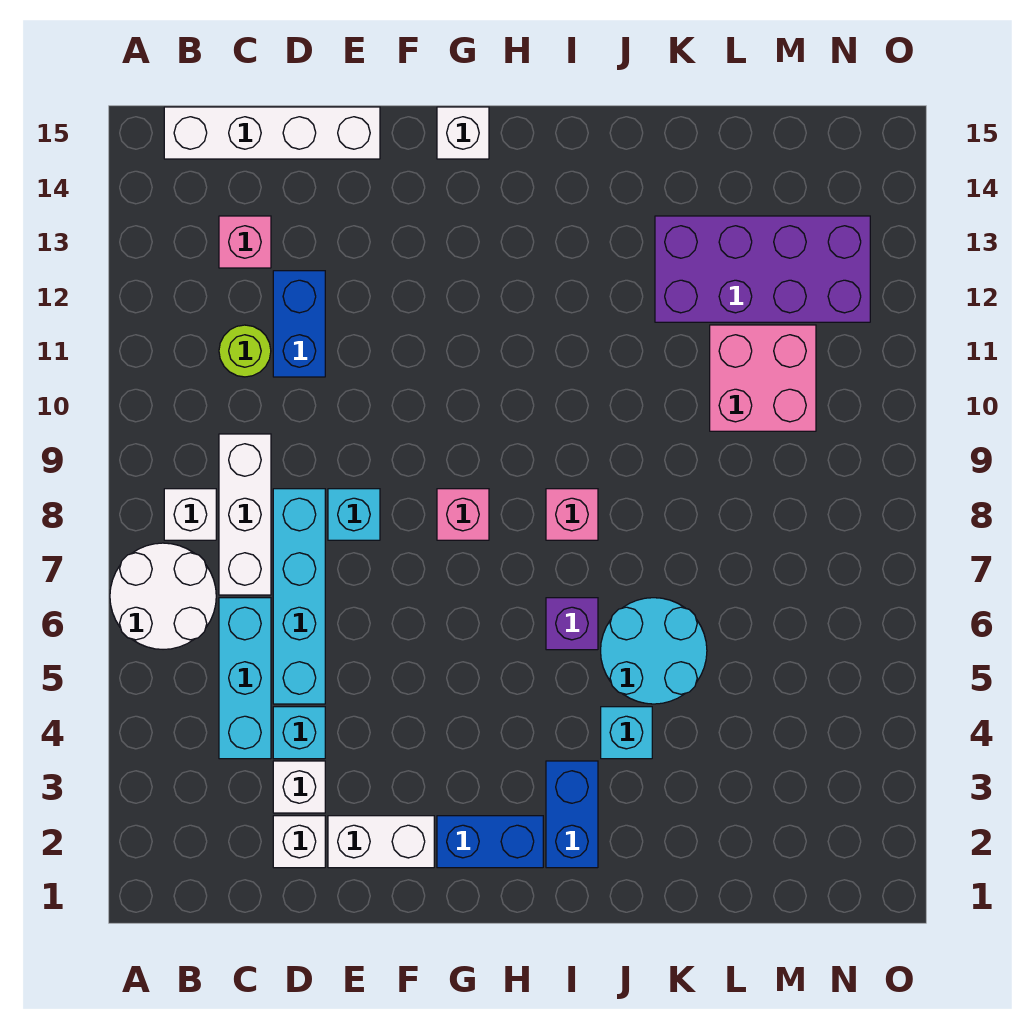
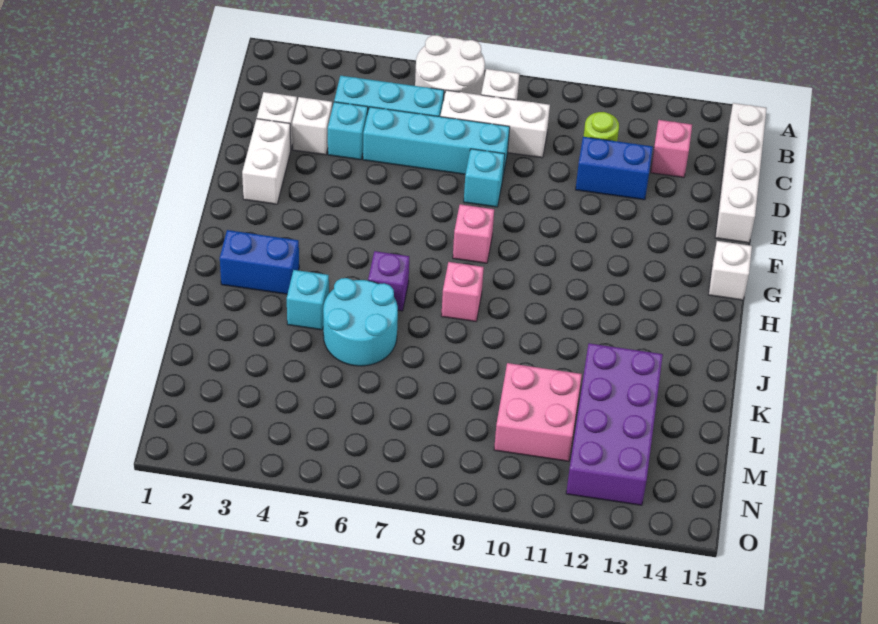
blue brick G2:H2 level 1 -> none

